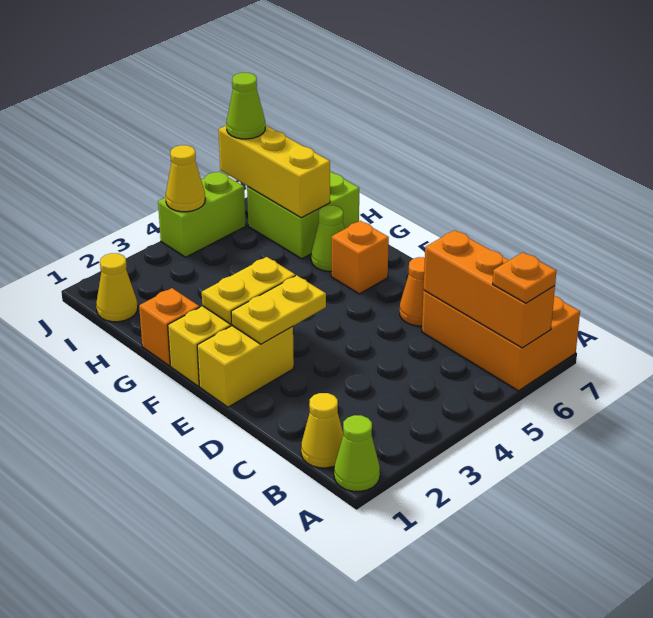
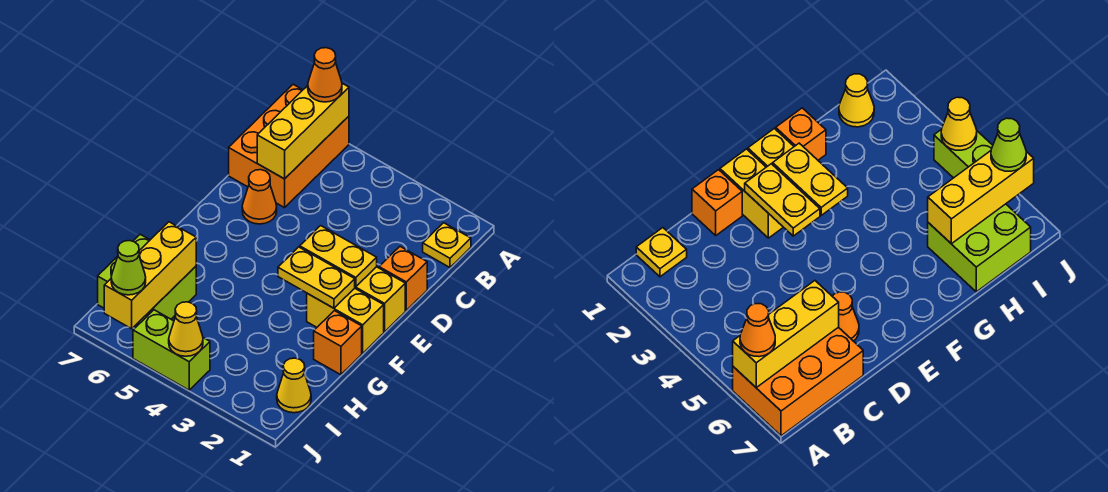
lime cone A1 level 1 -> none
orange brick A6:C6 level 2 -> yellow brick A6:C6 level 2
orange plate A6 level 3 -> orange cone A6 level 3
yellow cone B1 level 1 -> yellow plate B1 level 1
orange brick F6 level 1 -> orange brick D1 level 1
lime cone G6 level 1 -> none

